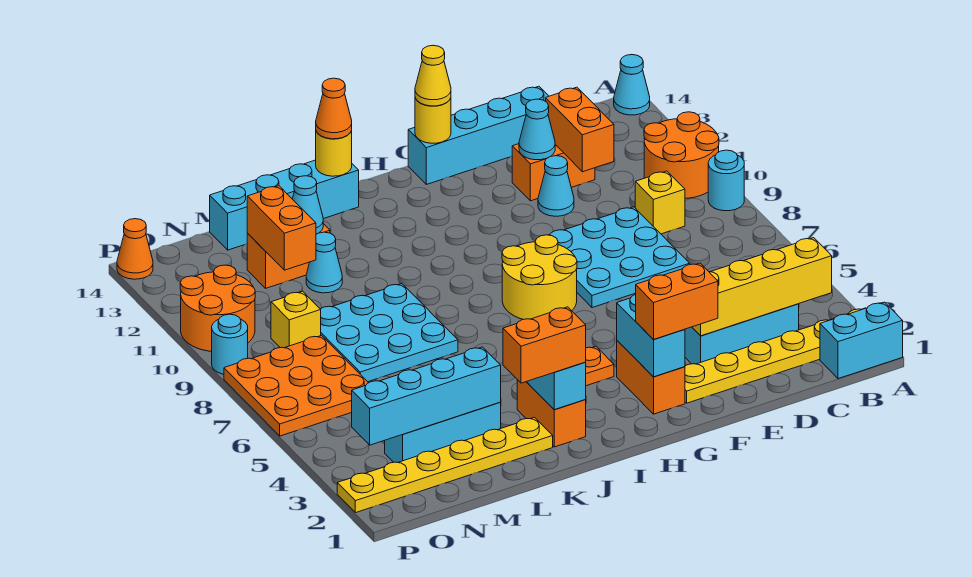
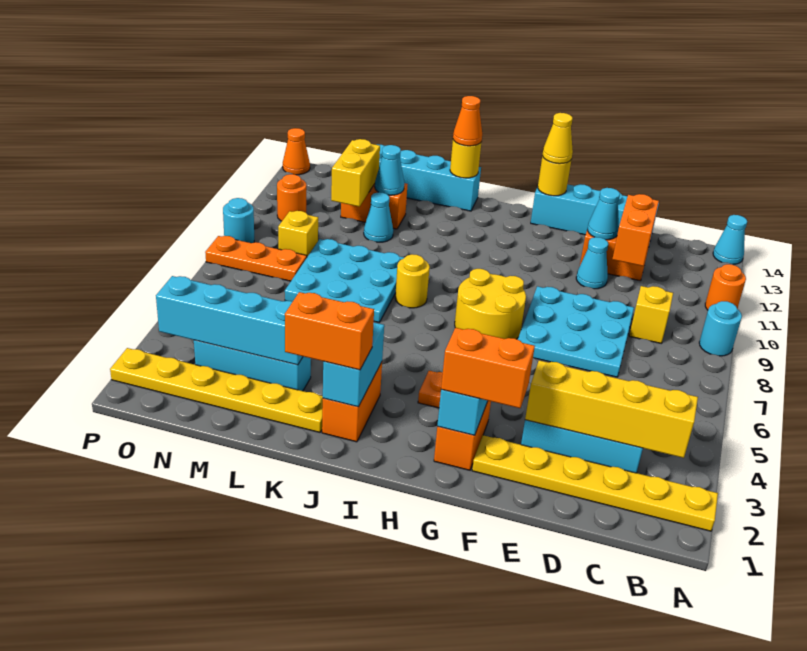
cyan brick A1:B1 level 1 -> none
orange round brick A10:B11 level 1 -> orange round brick A11 level 1
none -> yellow round brick J8 level 1
orange brick M11:M12 level 2 -> yellow brick M11:M12 level 2
orange plate N6:P8 level 1 -> orange plate N8:P8 level 1
orange round brick O10:P11 level 1 -> orange round brick O11 level 1

